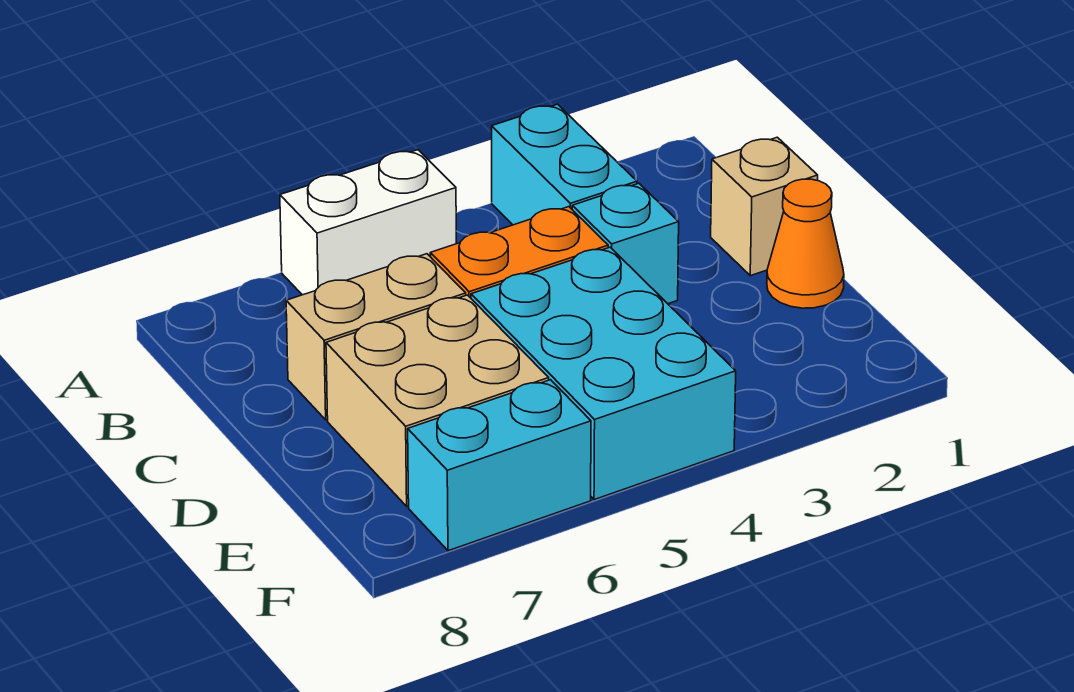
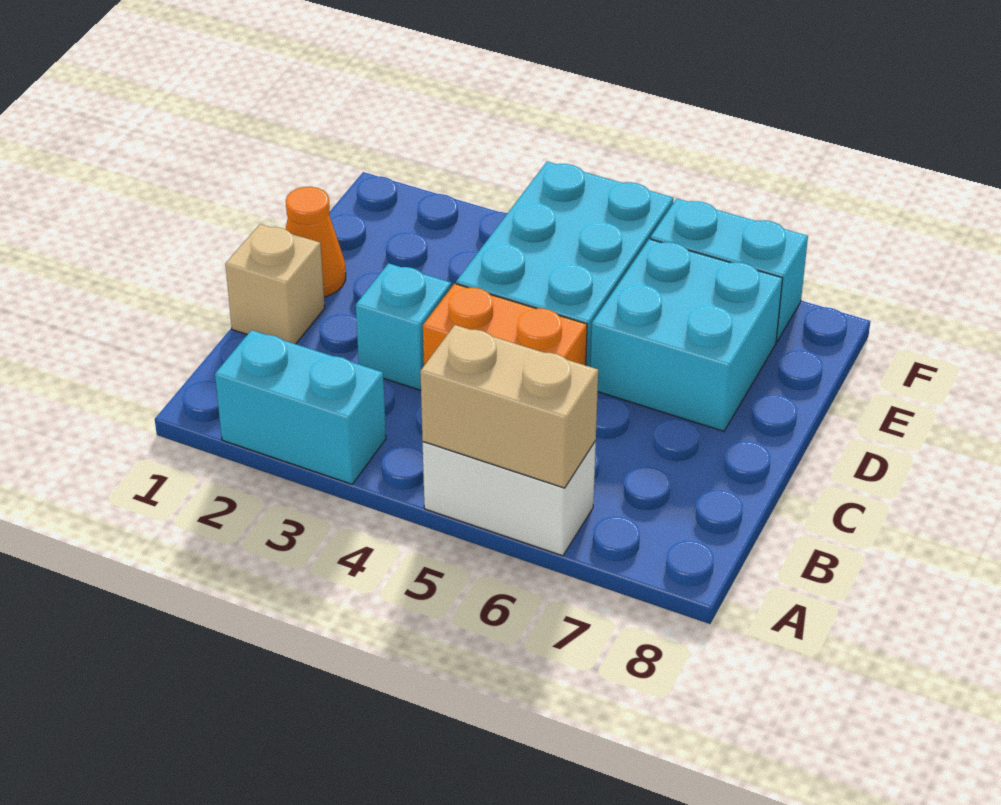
cyan brick A3:B3 level 1 -> cyan brick A2:A3 level 1
tan brick C6:C7 level 1 -> tan brick A5:A6 level 2
tan brick D6:E7 level 1 -> cyan brick D6:E7 level 1

